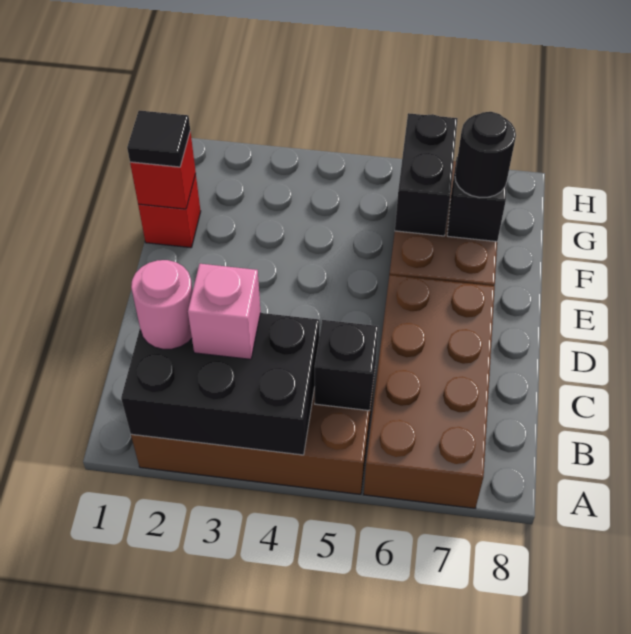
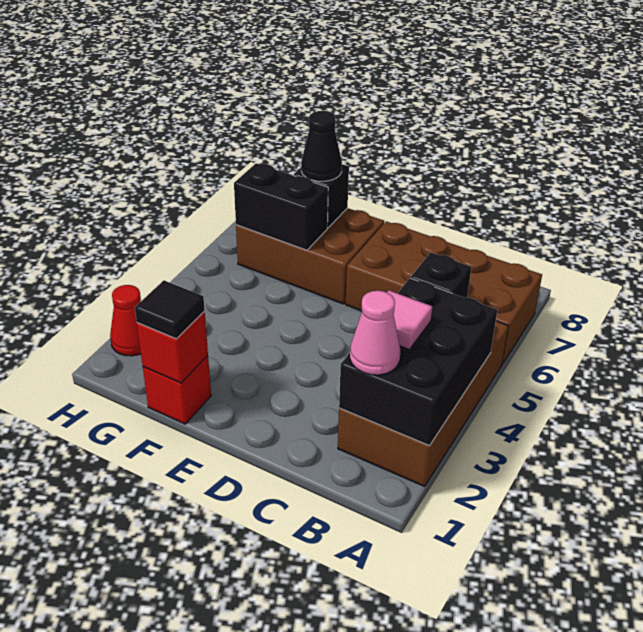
pink round brick B2 level 3 -> pink cone B2 level 3
pink brick B3 level 3 -> pink tile B3 level 3
black round brick F7 level 3 -> black cone F7 level 3
none -> red cone H2 level 1

